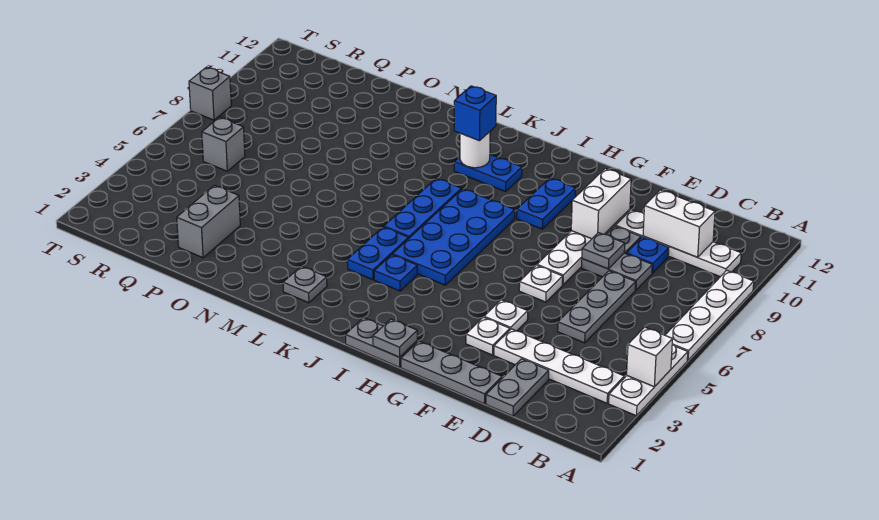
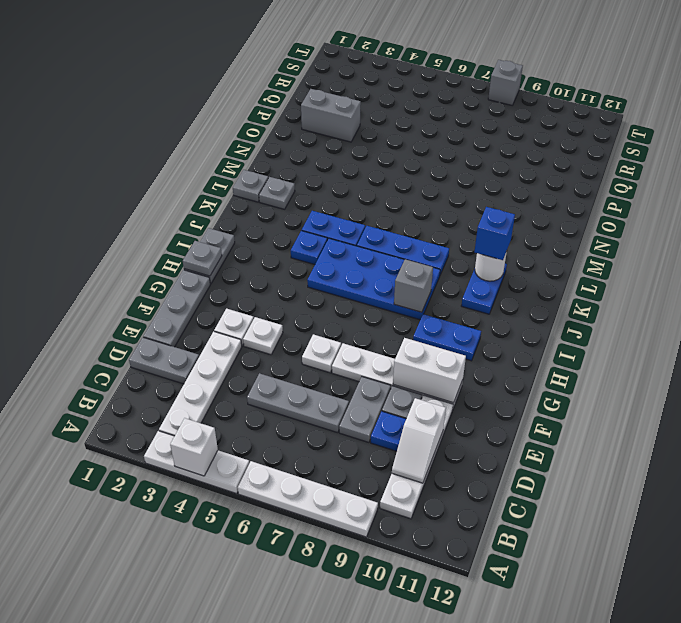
white brick C10:D10 level 2 -> white slope C10:D10 level 2 top D
grey plate E8 level 2 -> grey plate L1 level 1
grey brick R6 level 1 -> grey brick I8 level 2

